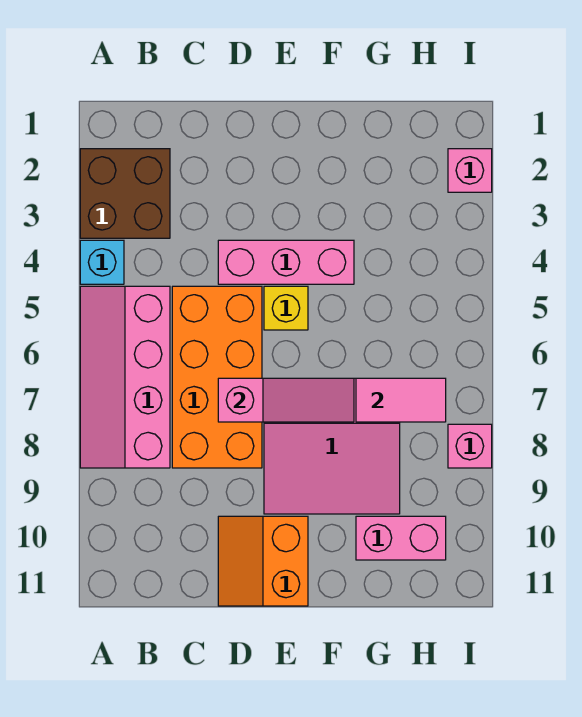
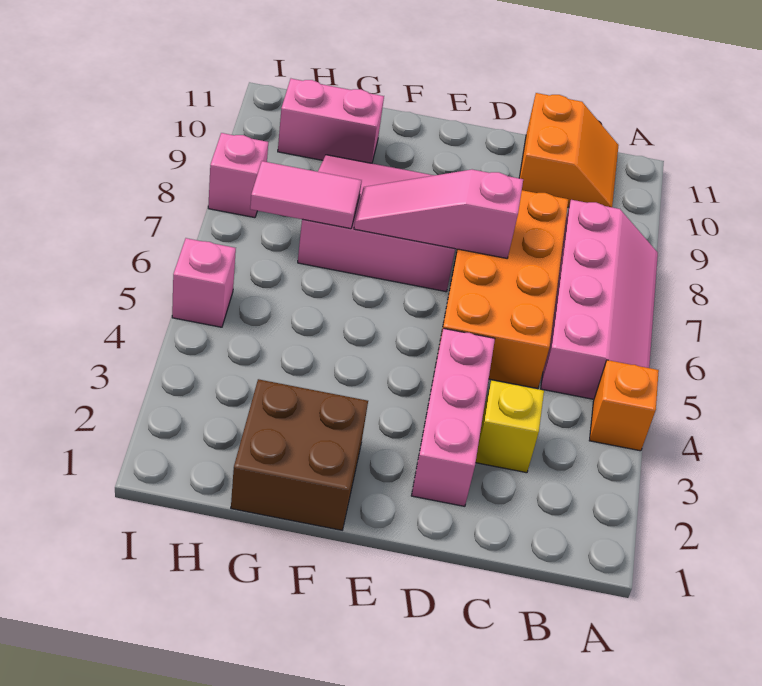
brown brick A2:B3 level 1 -> brown brick F1:G2 level 1
cyan brick A4 level 1 -> orange brick A4 level 1
pink brick D4:F4 level 1 -> pink brick D2:D4 level 1
orange slope D10:E11 level 1 top E -> orange slope B10:C11 level 1 top C
yellow brick E5 level 1 -> yellow brick C3 level 1
pink brick I2 level 1 -> pink brick I5 level 1

